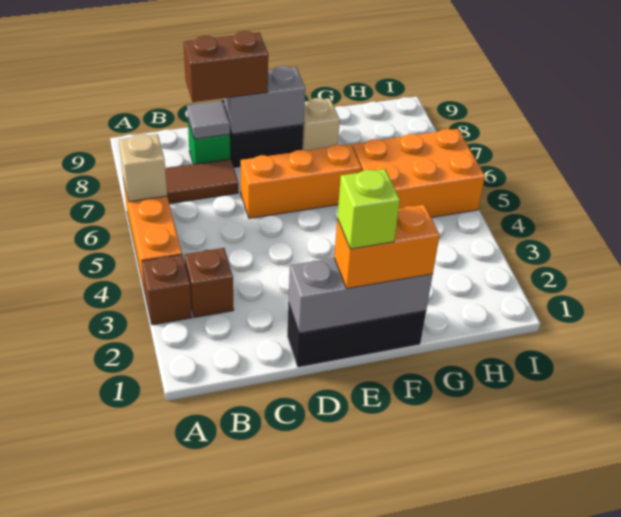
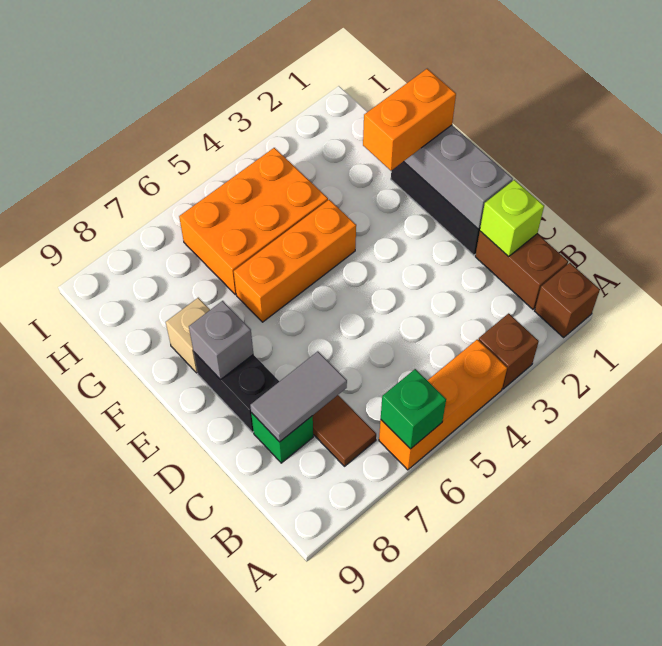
tan brick A6 level 2 -> green brick A6 level 2
brown brick B3 level 1 -> brown brick A1 level 1
grey tile C8 level 2 -> grey tile C7:C8 level 2
brown brick C8:D8 level 3 -> brown brick B1:C1 level 1
orange brick D6:F6 level 1 -> orange brick F4:F6 level 1
grey brick D8:E8 level 2 -> grey brick E8 level 2
orange brick E1:F1 level 3 -> orange brick F1:F2 level 3
lime brick E1 level 4 -> lime brick C1 level 2
orange brick G5:I6 level 1 -> orange brick G4:H6 level 1

